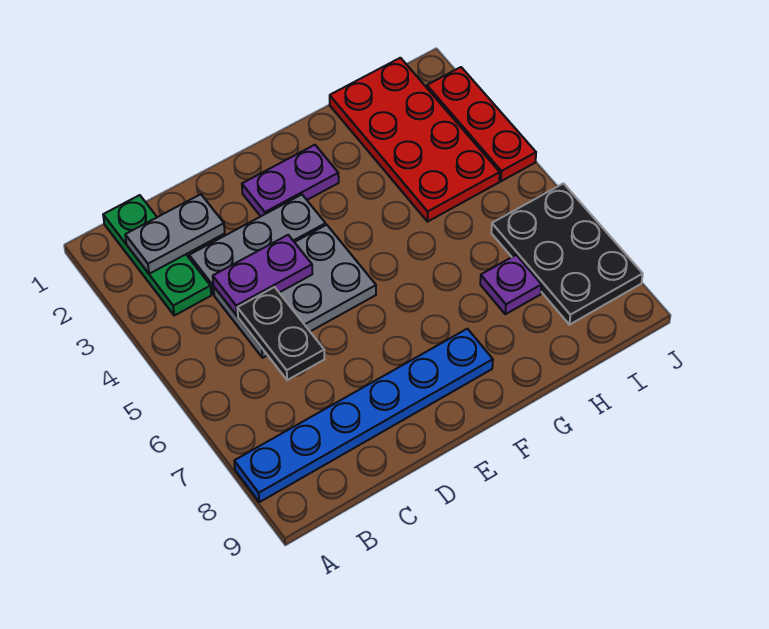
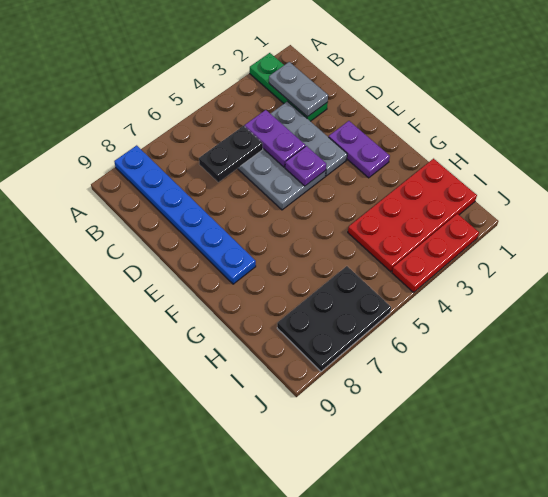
green plate B1:B3 level 1 -> green plate A2:C2 level 1
purple plate H7 level 1 -> purple plate E4 level 2

